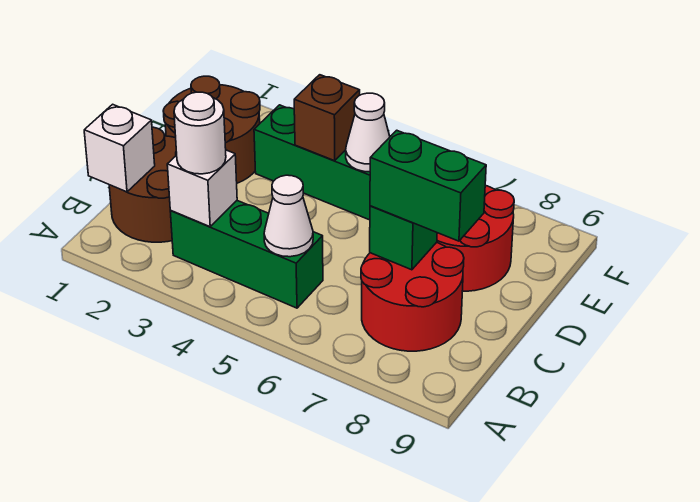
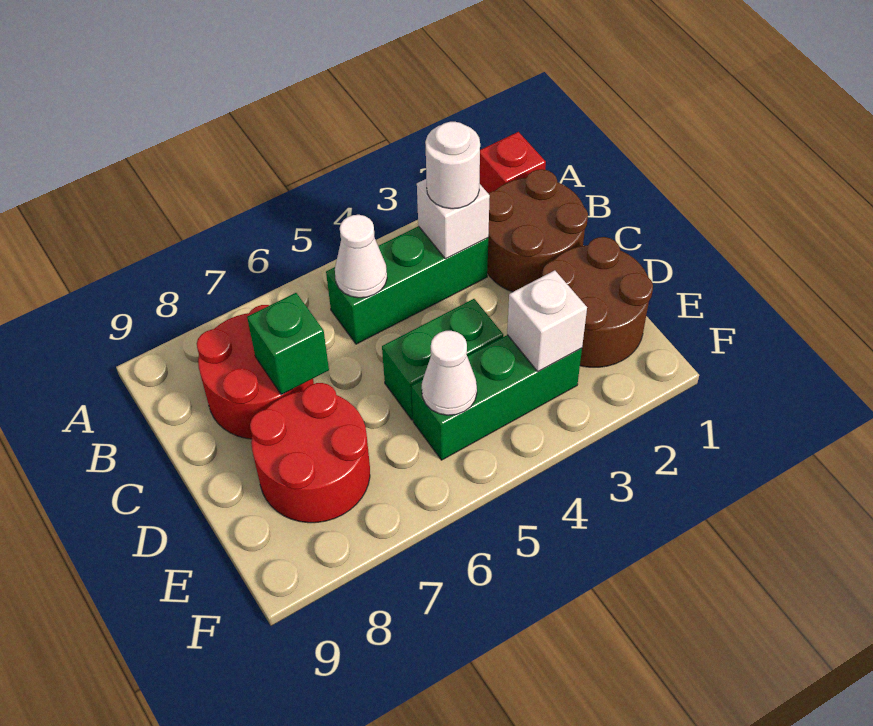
none -> red brick A1 level 1
white brick B1 level 2 -> white brick E3 level 2
green brick C7:C8 level 3 -> green brick D4:D5 level 1
brown brick E4 level 2 -> none

